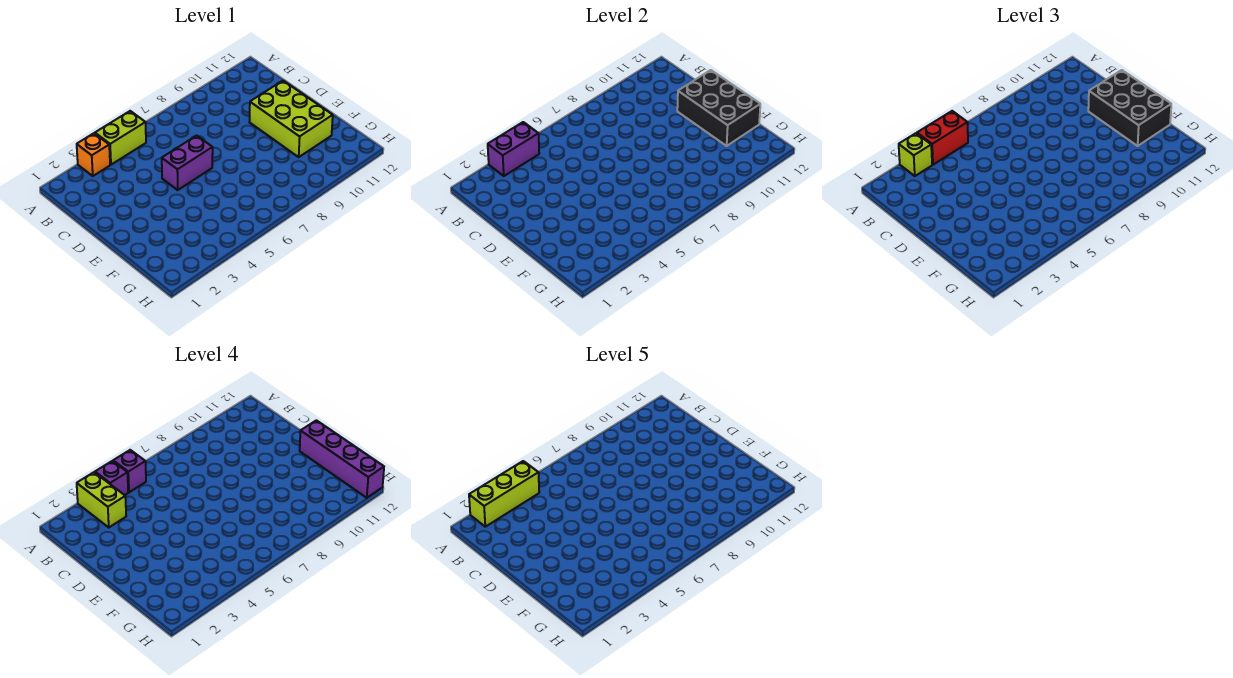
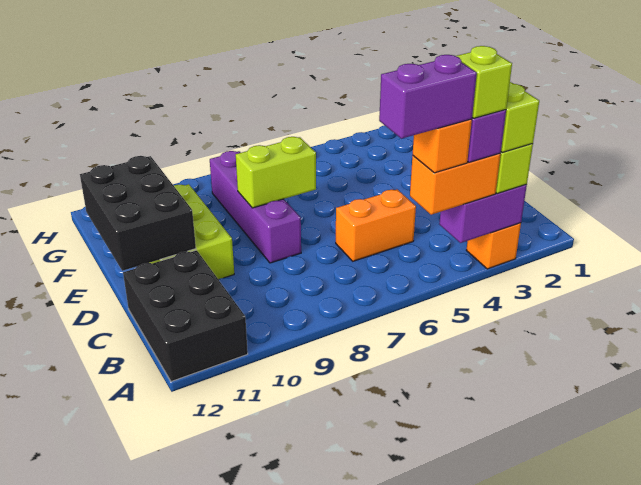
lime brick A2:A4 level 5 -> lime brick A4 level 5
lime brick A4:A5 level 1 -> lime brick E7:E8 level 2
red brick A4:A5 level 3 -> orange brick A4:A5 level 3
purple brick A5 level 4 -> orange brick A5 level 4
none -> orange brick C5:C6 level 1
purple brick D5:D6 level 1 -> purple brick A5:A6 level 5
black brick D11:F12 level 3 -> black brick A11:C12 level 1
purple brick E12:H12 level 4 -> purple brick D8:G8 level 1

